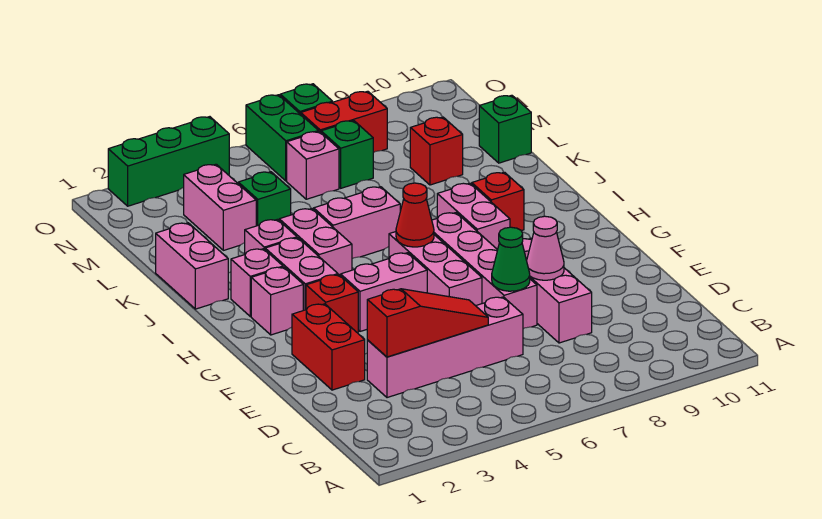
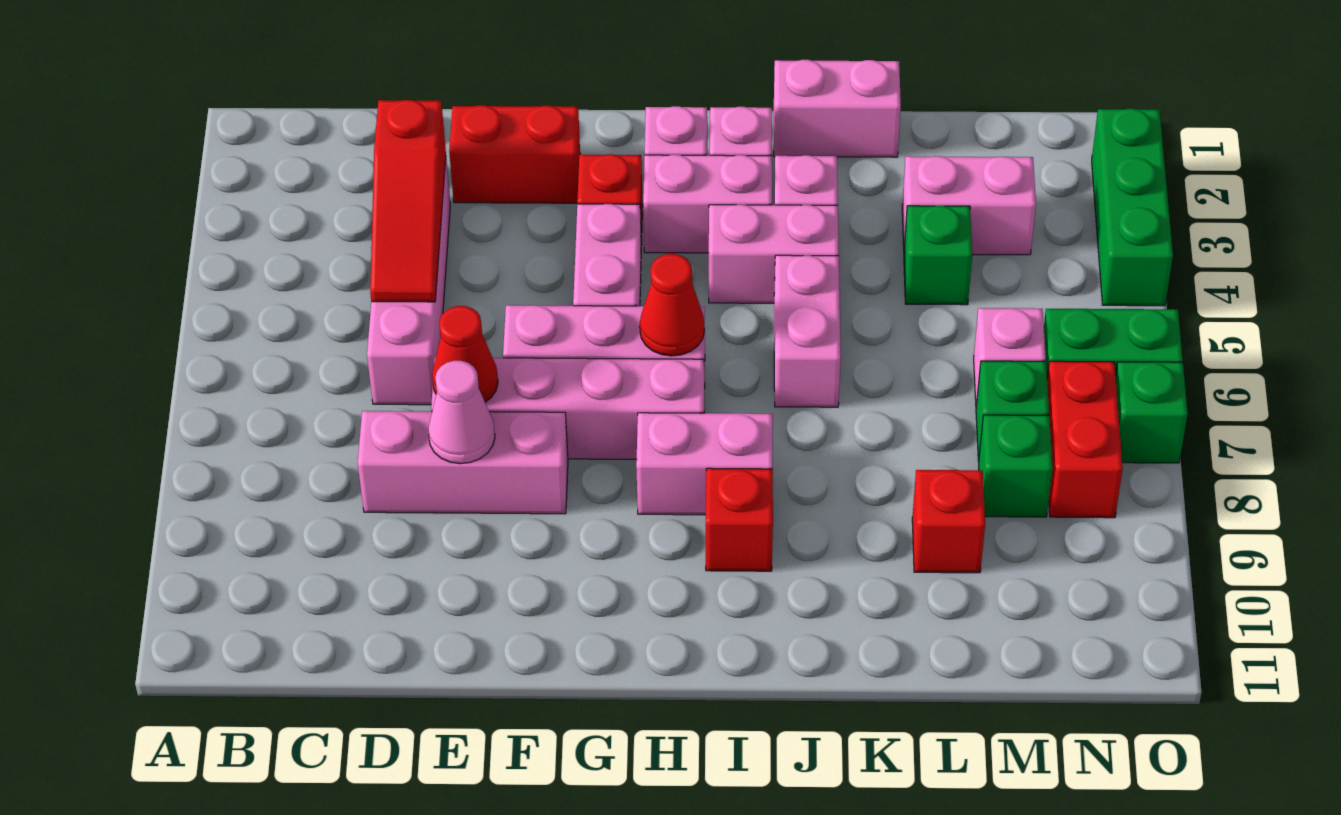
green cone E7 level 2 -> red cone E7 level 2
green brick L11 level 1 -> green brick M8 level 1

